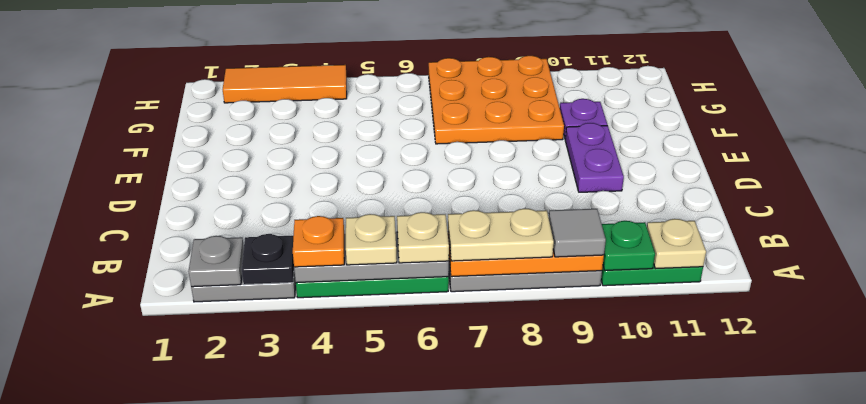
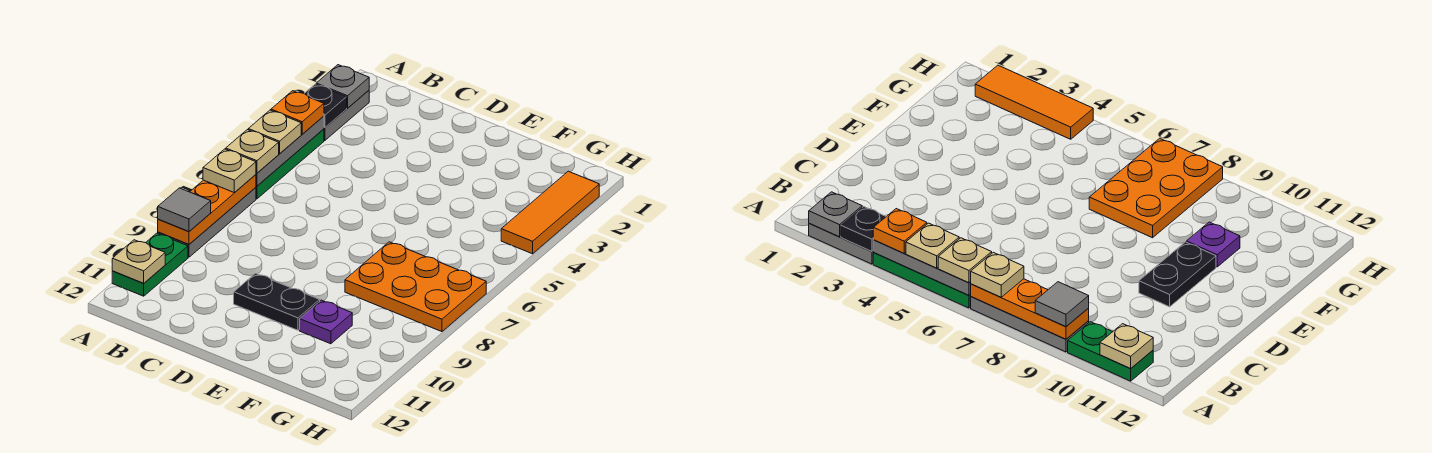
tan plate A7:A8 level 3 -> tan plate A7 level 3
green plate A10 level 2 -> none
purple plate D10:E10 level 1 -> black plate D10:E10 level 1
orange plate F7:H9 level 1 -> orange plate F7:H8 level 1

